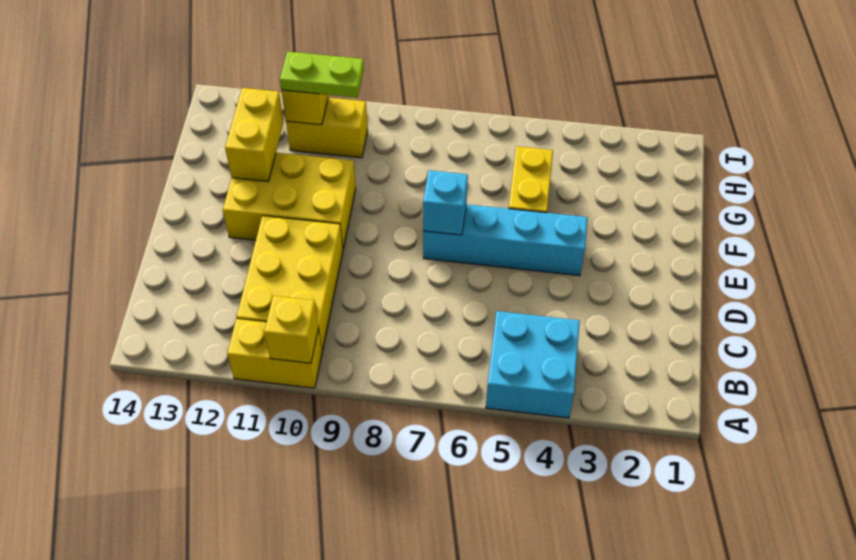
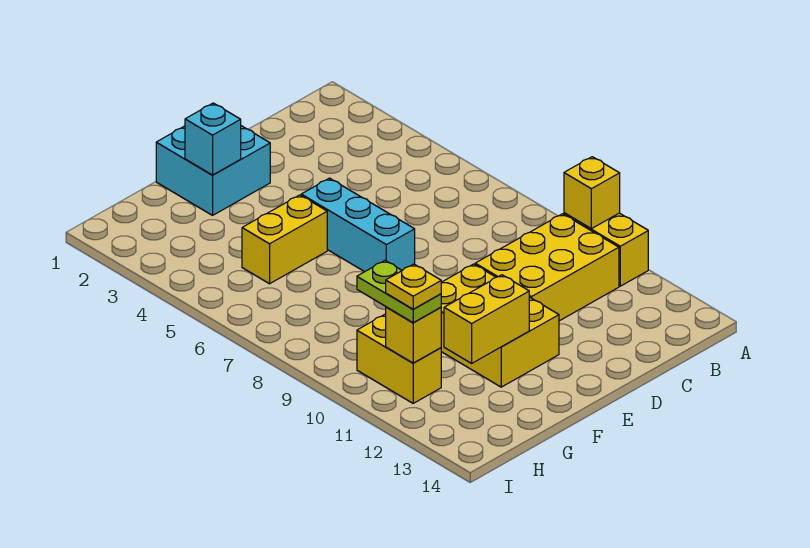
cyan brick A4:B5 level 1 -> cyan brick E1:F2 level 1
cyan brick E4:E7 level 1 -> cyan brick E5:E7 level 1
cyan brick E7 level 2 -> cyan brick F2 level 2
none -> yellow plate H11 level 4

